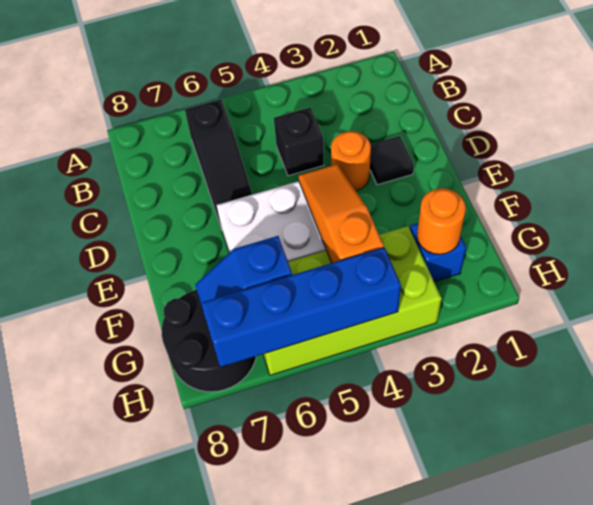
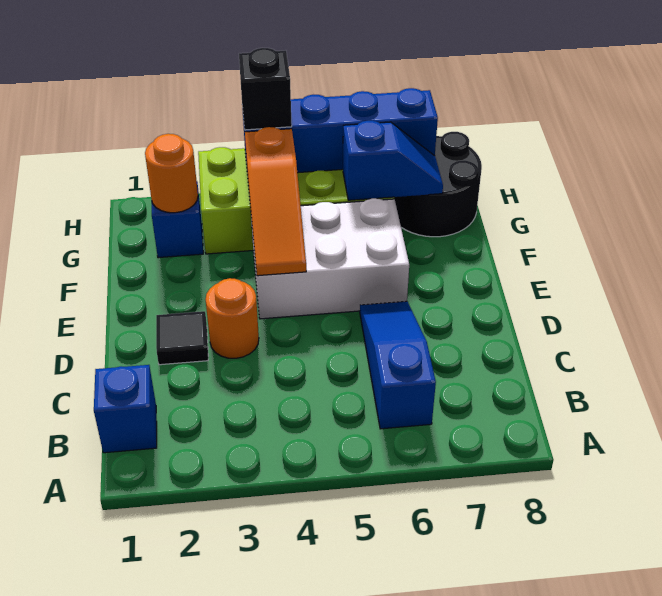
none -> blue brick B1 level 1
black slope B6:D6 level 1 top B -> blue slope B6:D6 level 1 top B
black brick C4 level 1 -> black brick H4 level 3

